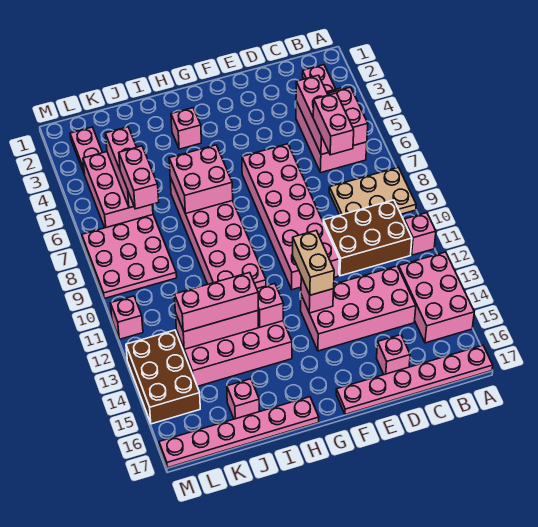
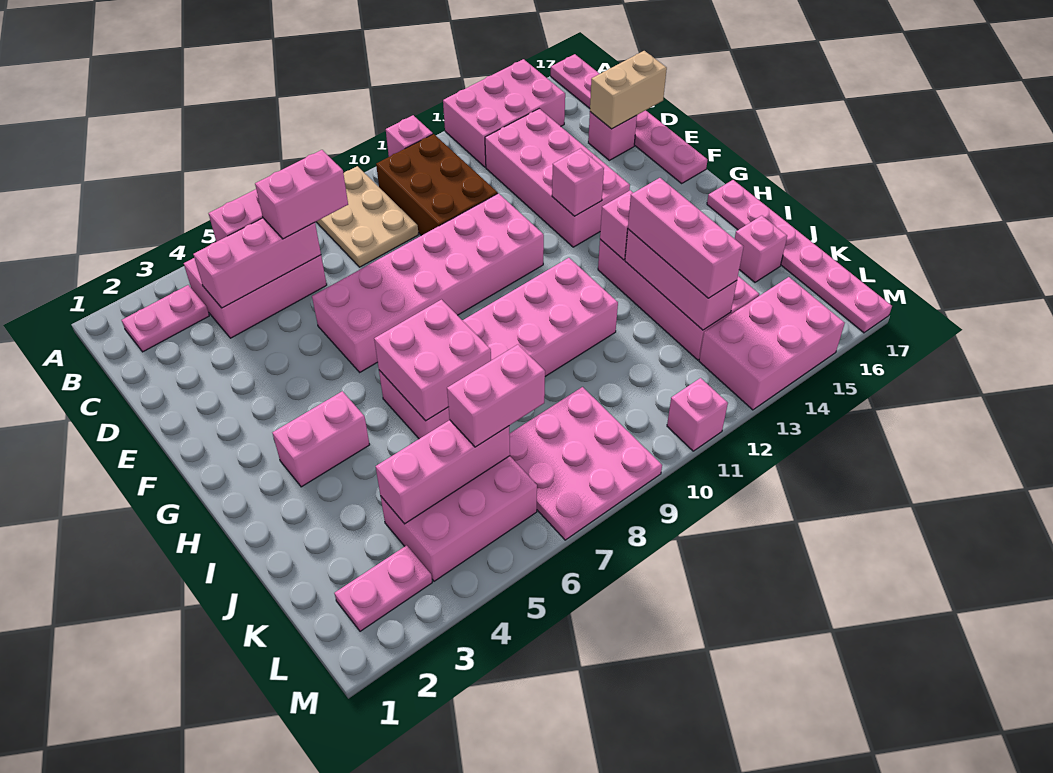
tan brick F12:F13 level 3 -> tan brick D16:D17 level 2
pink brick H3 level 1 -> pink brick H3:H4 level 1
brown brick L13:M15 level 1 -> pink brick L13:M15 level 1

